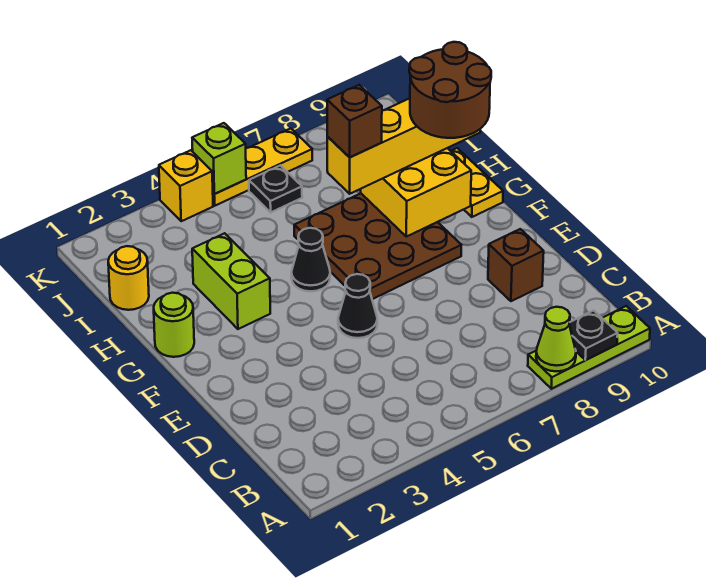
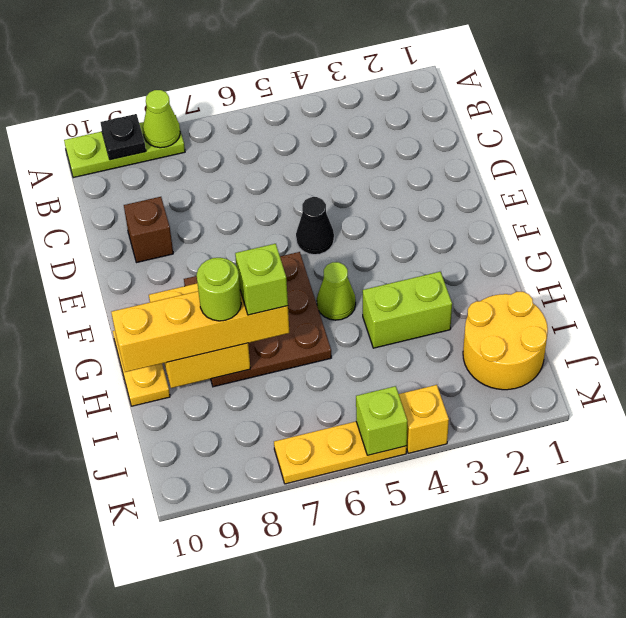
lime round brick G1 level 1 -> lime round brick H8 level 4
lime brick G3:H3 level 1 -> lime brick H3:H4 level 1
black cone G5 level 1 -> lime cone G5 level 1
brown round brick G9:H10 level 4 -> none
brown brick H7 level 4 -> lime brick H7 level 4
yellow round brick I1 level 1 -> yellow round brick I1:J2 level 1
black plate J6 level 1 -> none

